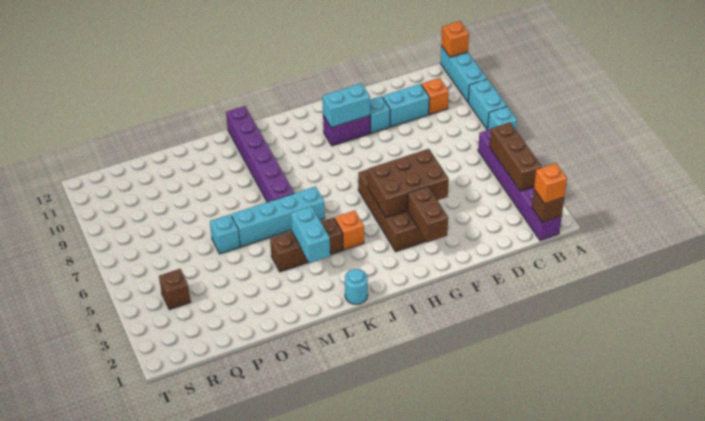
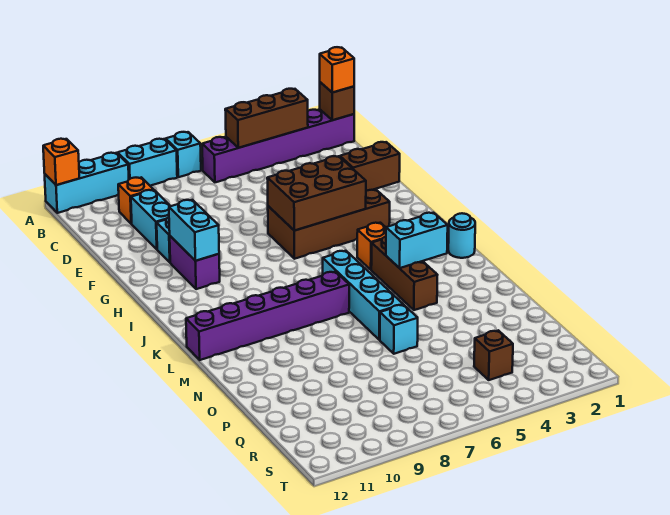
brown brick F4:H5 level 2 -> brown brick G4:H6 level 2

